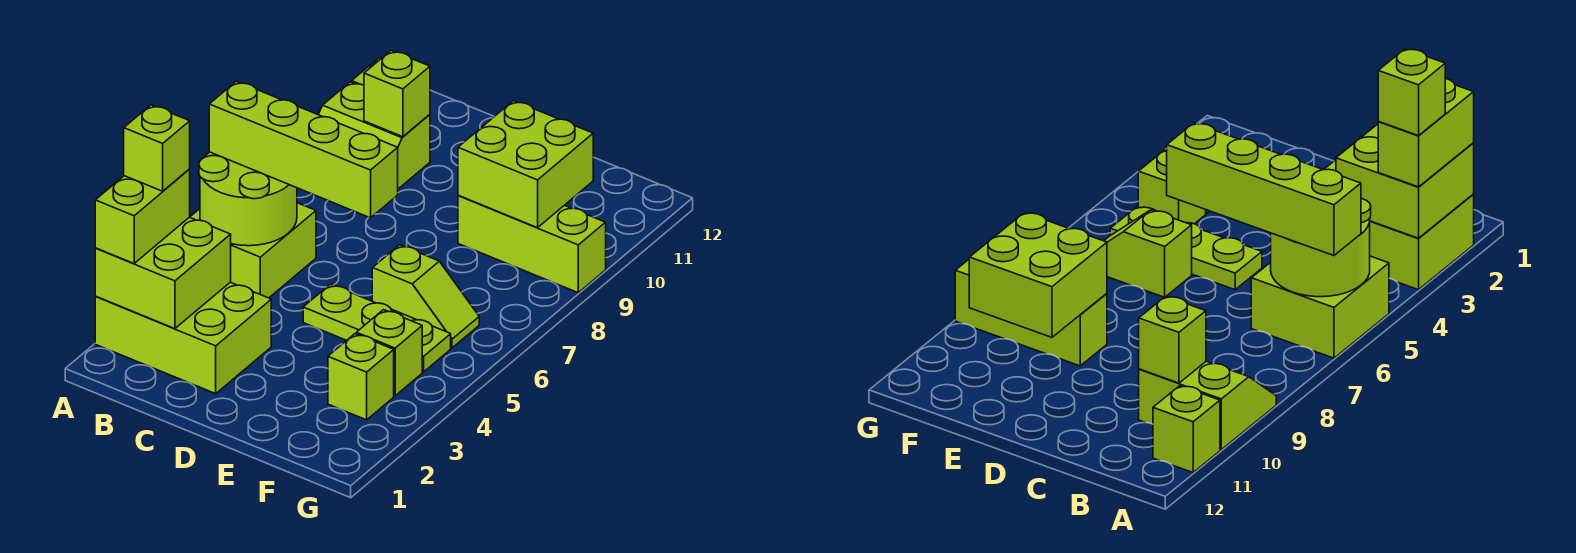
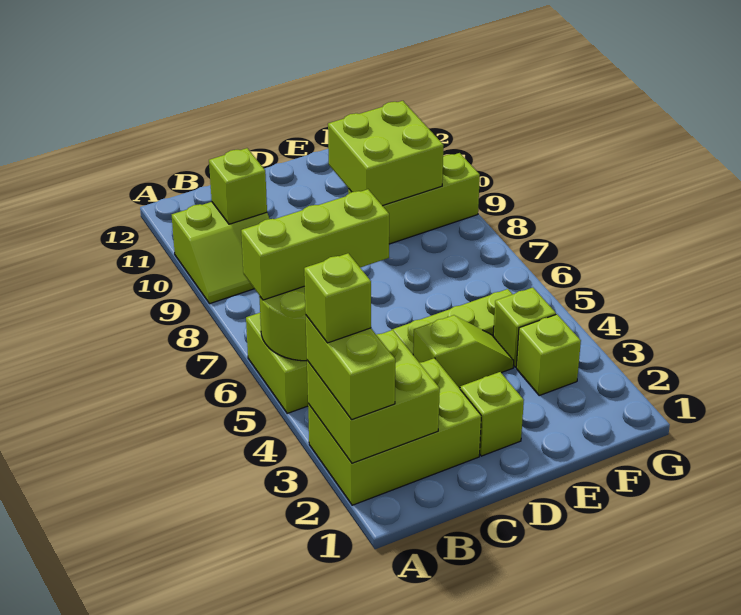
lime brick A6:D6 level 3 -> lime brick A6:C6 level 3
lime brick A11 level 1 -> lime brick D2 level 1
lime slope E6:F6 level 1 top E -> lime slope D4:E4 level 1 top D

